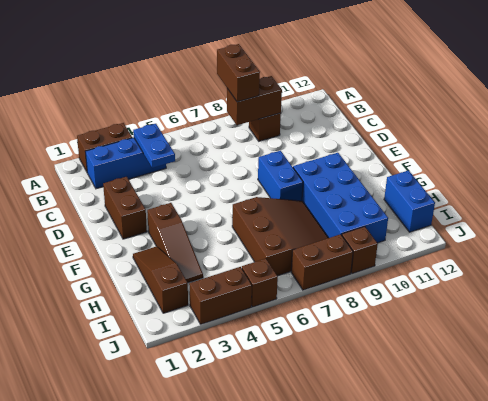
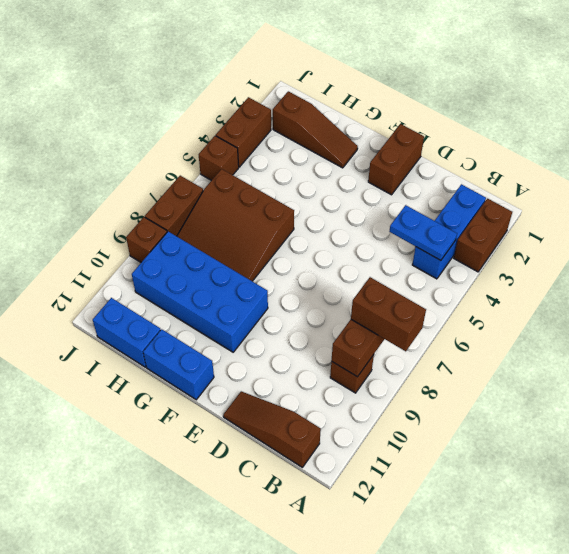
brown brick D2:E2 level 1 -> brown brick E1:E2 level 1
blue brick E8:F8 level 1 -> blue brick F12:G12 level 1
brown slope F3:H3 level 1 top F -> brown slope B12:D12 level 1 top B

